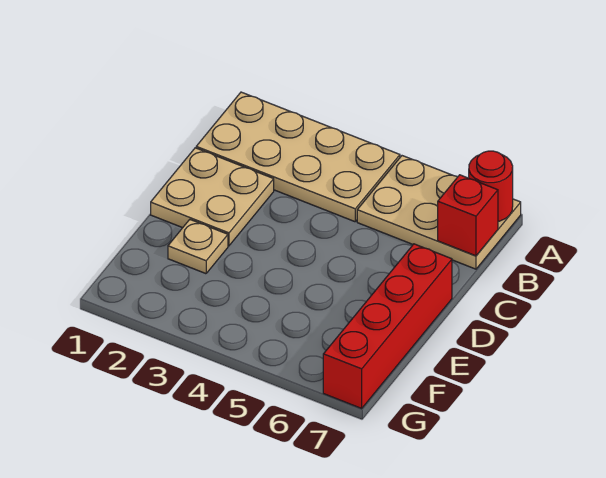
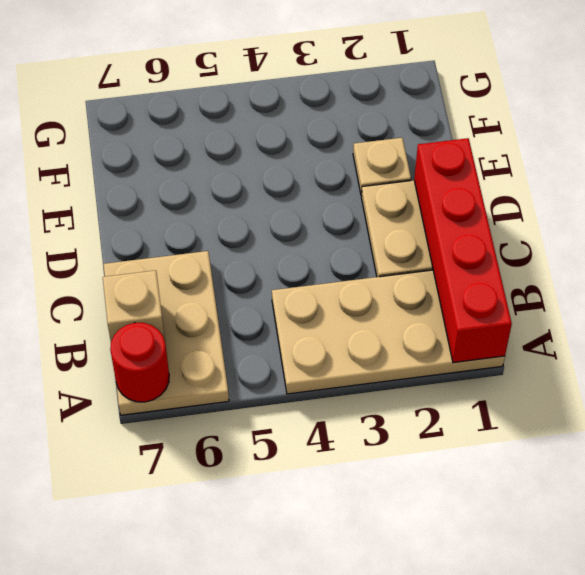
tan plate A5:B7 level 1 -> tan plate A6:C7 level 1
red brick B7 level 2 -> tan brick B7 level 2
red brick D7:G7 level 1 -> red brick A1:D1 level 2

